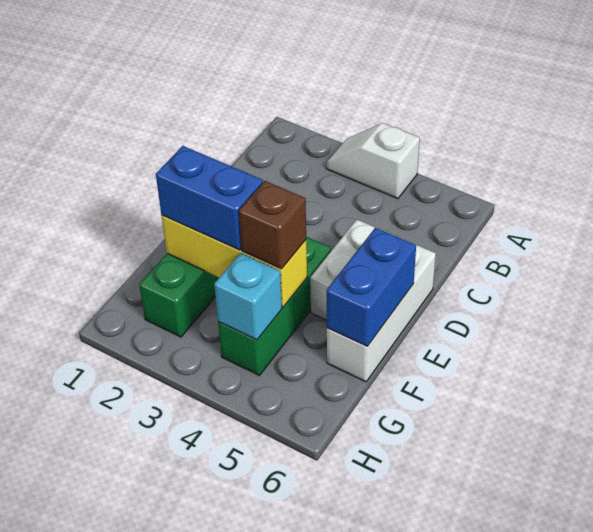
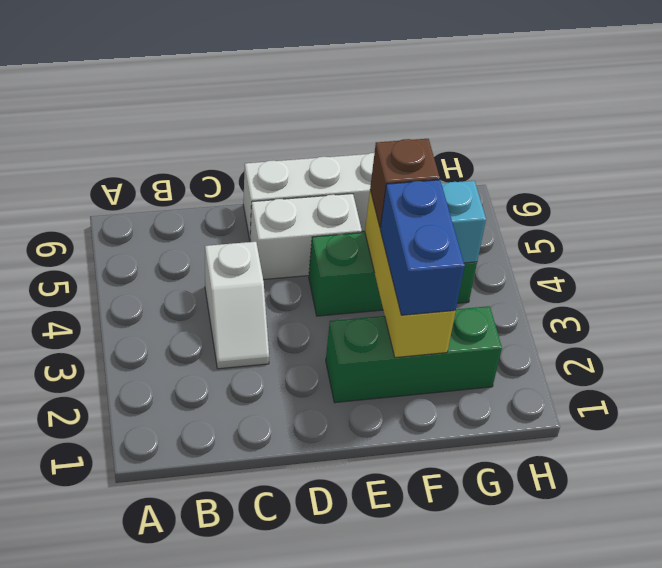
white slope A3:A4 level 1 top 4 -> white slope C3:C4 level 1 top 4
blue brick E6:F6 level 2 -> none

